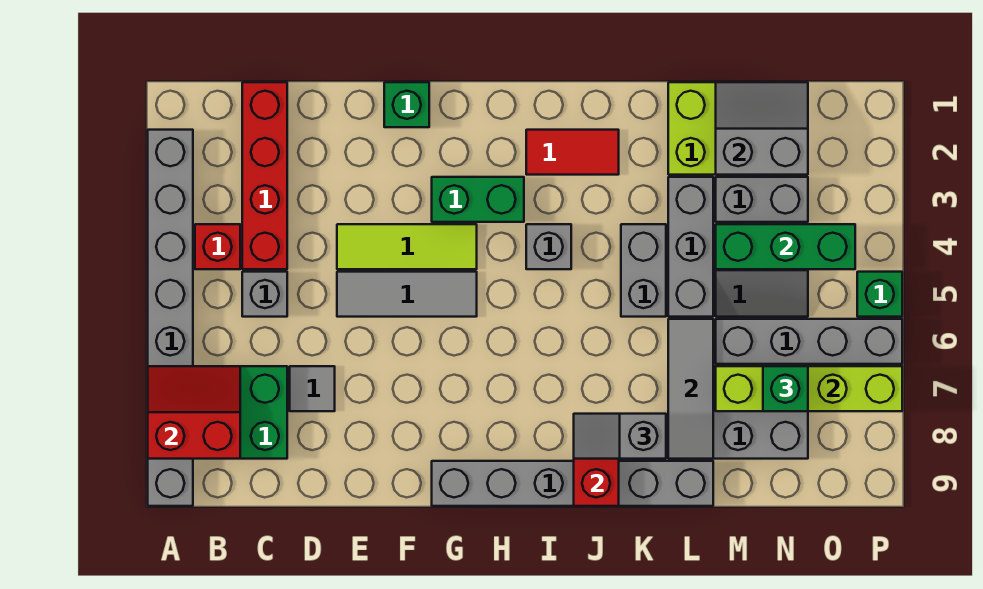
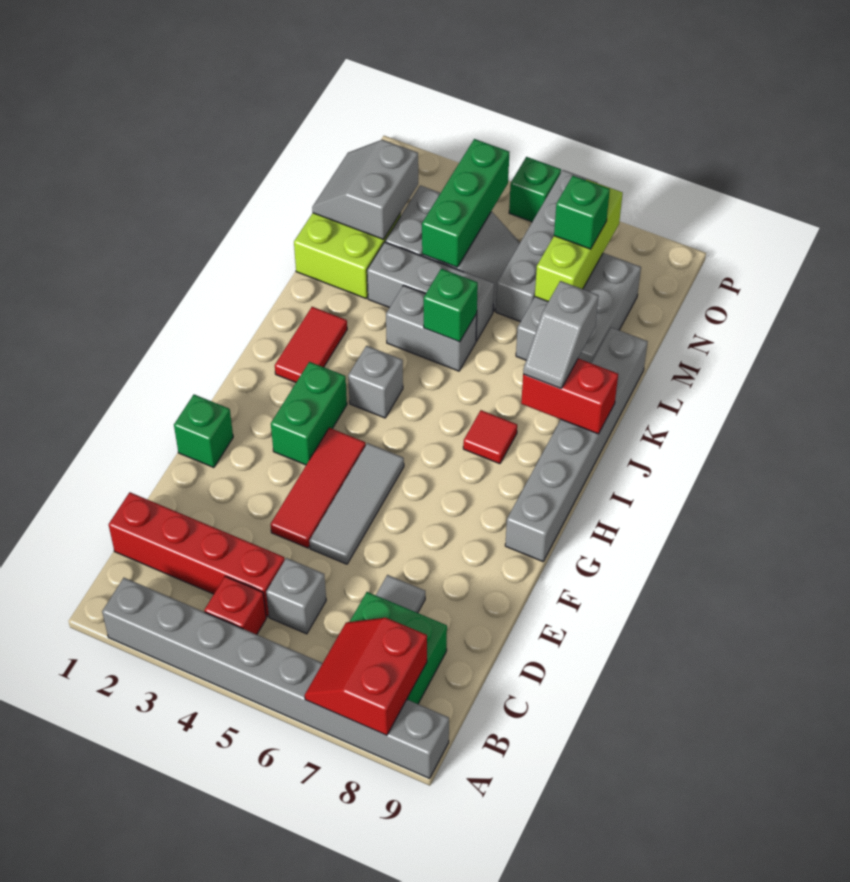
lime tile E4:G4 level 1 -> red tile E4:G4 level 1
none -> red tile I7 level 1
none -> green brick K5 level 2
grey tile L6:L8 level 2 -> none
lime brick M7:P7 level 2 -> lime brick M7:O7 level 2

